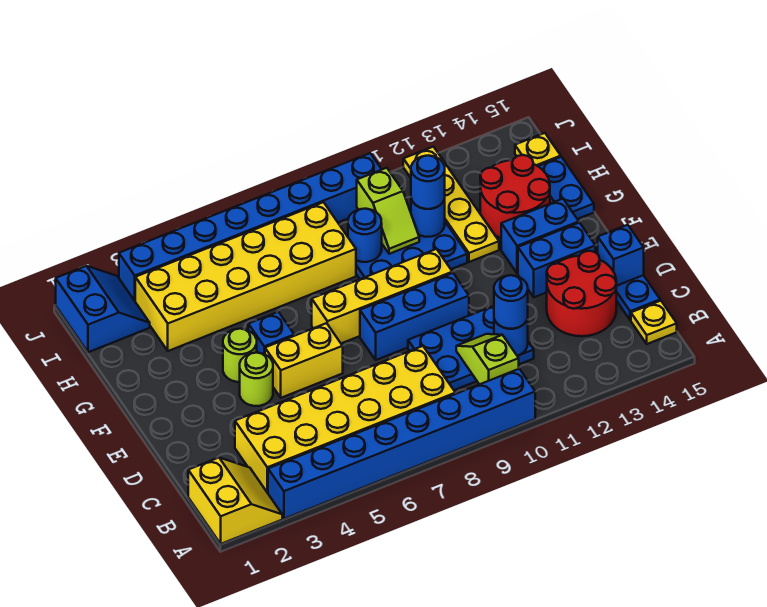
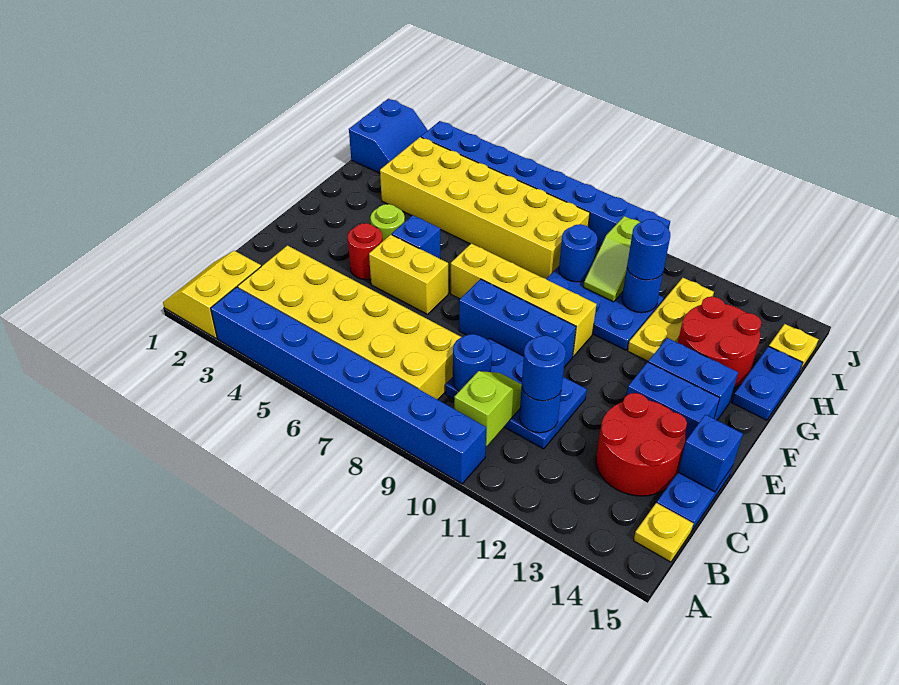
yellow slope A1:B2 level 1 top 1 -> yellow slope A1:B2 level 1 top 2
none -> blue round brick C9 level 2
lime round brick E4 level 1 -> red round brick E4 level 1
yellow plate G12:J12 level 1 -> yellow plate G12:I12 level 1

